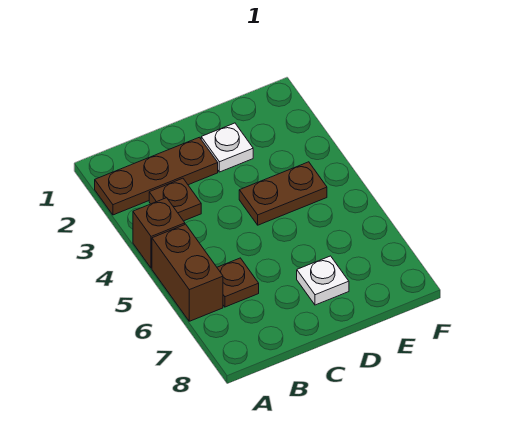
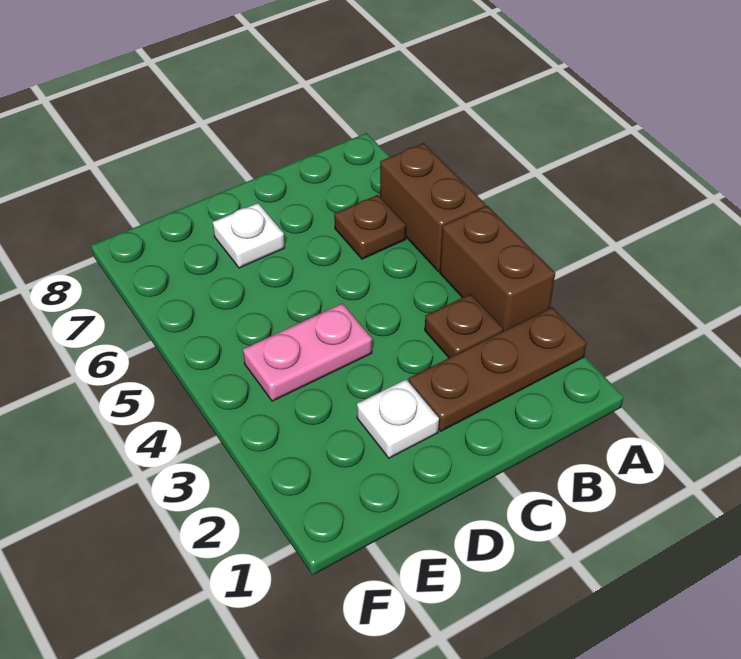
brown brick A4 level 1 -> brown brick A3:A4 level 1
brown plate D4:E4 level 1 -> pink plate D4:E4 level 1

